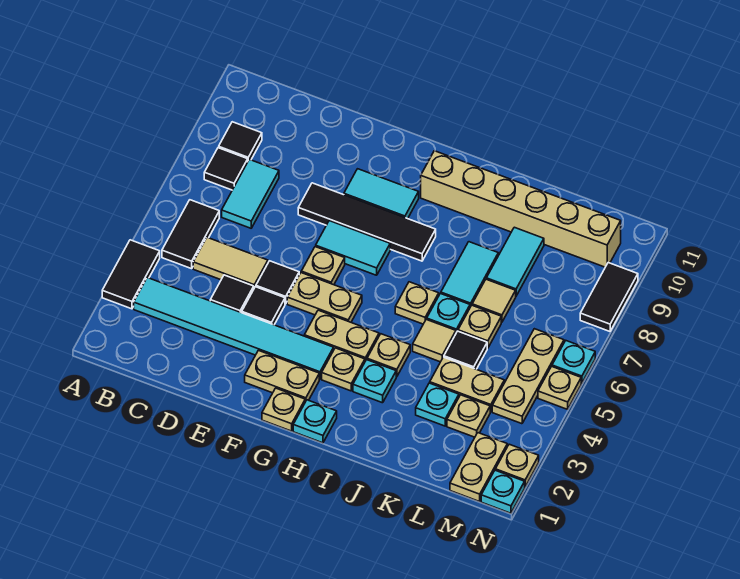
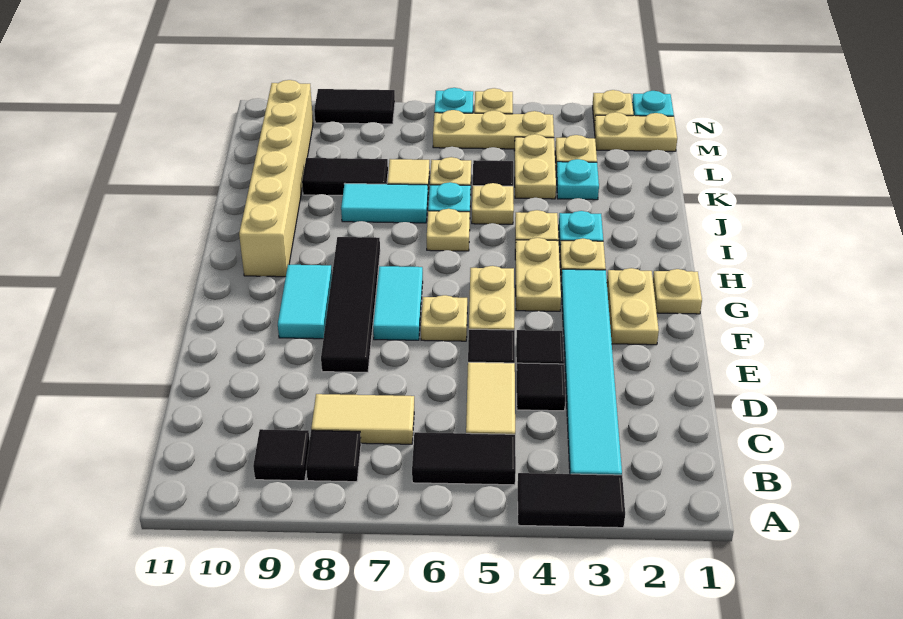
cyan tile C7:C8 level 1 -> tan tile C7:C8 level 1
cyan plate H1 level 1 -> none
tan tile J5 level 1 -> tan plate J5 level 1
cyan tile K8:K9 level 1 -> black tile K8:K9 level 1

